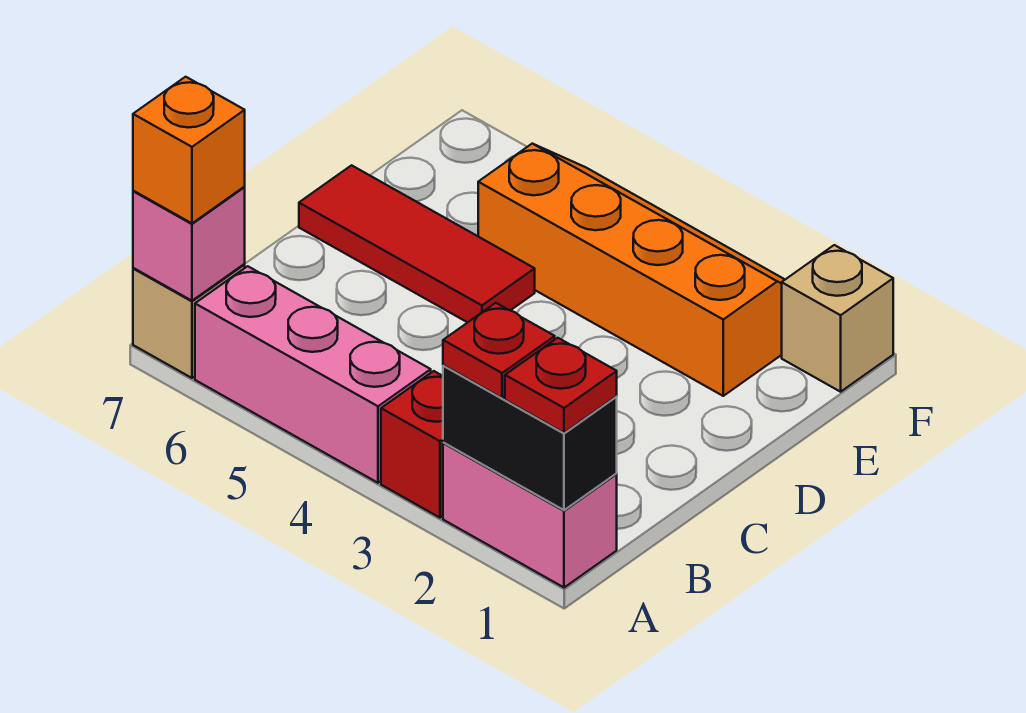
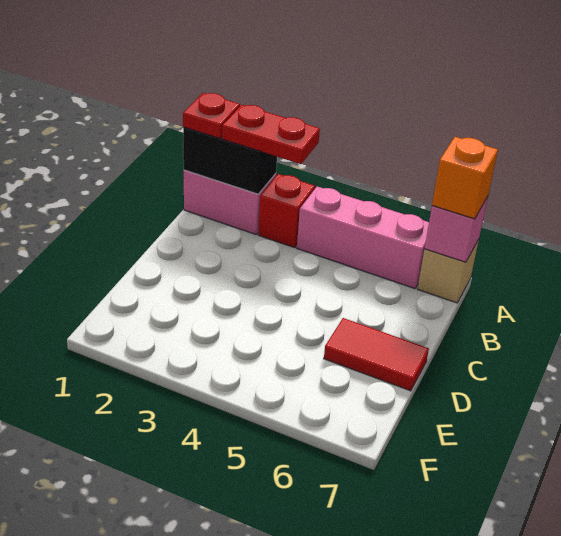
red plate A2 level 3 -> red plate A2:A3 level 3
red tile D5:D7 level 1 -> red tile D6:D7 level 1
orange slope E2:F5 level 1 top E -> none
tan brick F1 level 1 -> none

